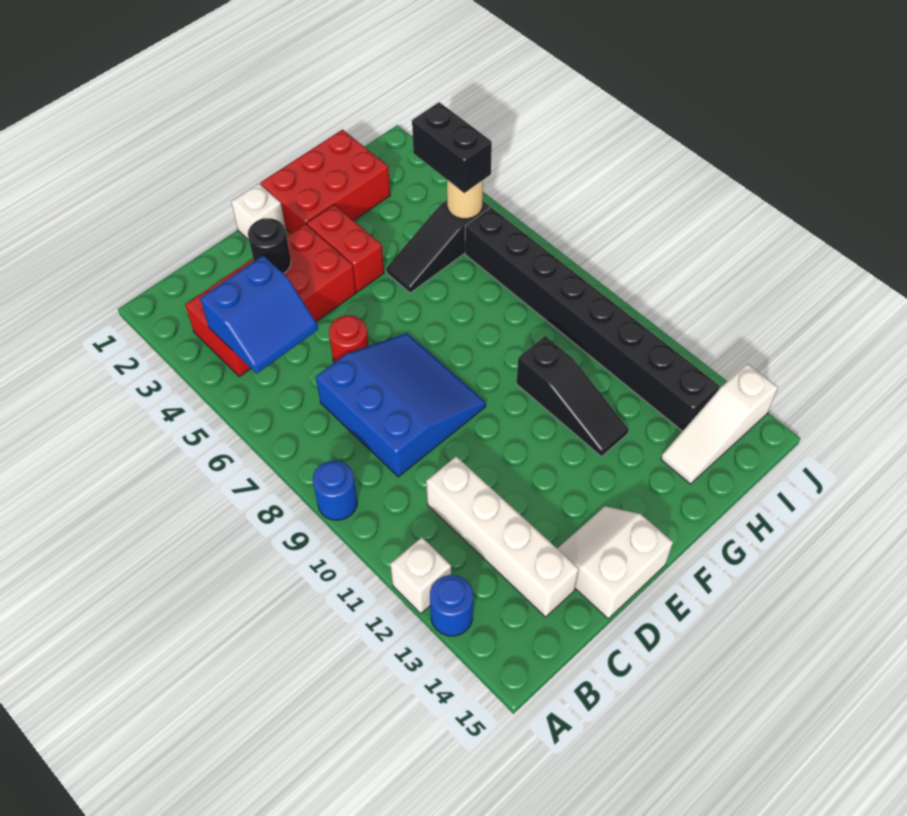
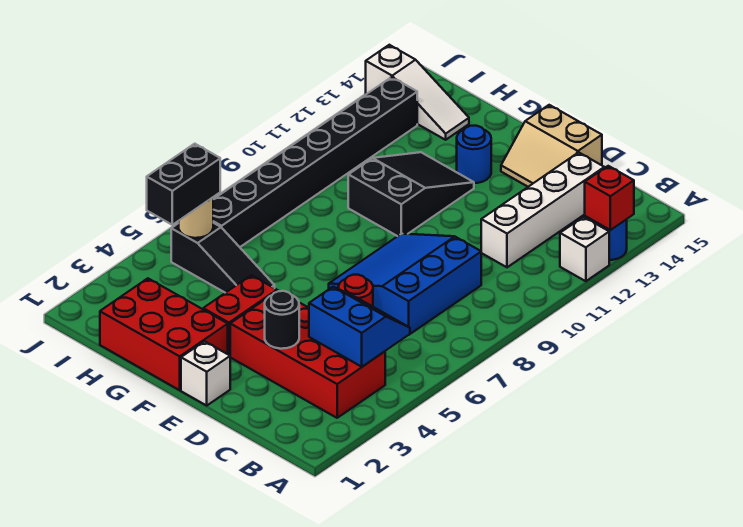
blue round brick A9 level 1 -> blue round brick F13 level 1
none -> red brick A13 level 2
white slope D14:E15 level 1 top 15 -> tan slope D14:E15 level 1 top 15
black slope G10:G12 level 1 top 10 -> black slope F10:G12 level 1 top 10

